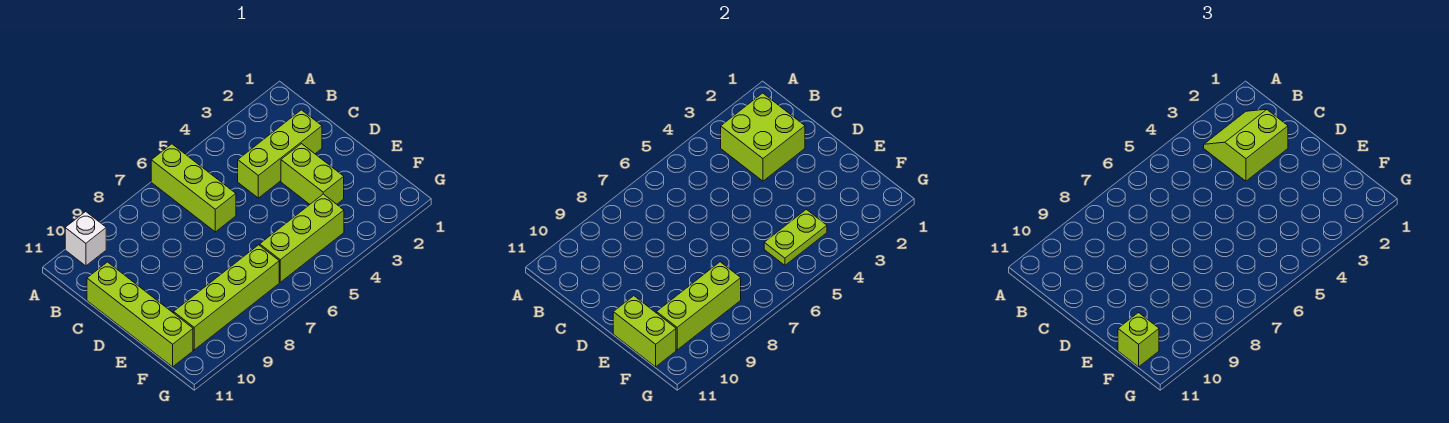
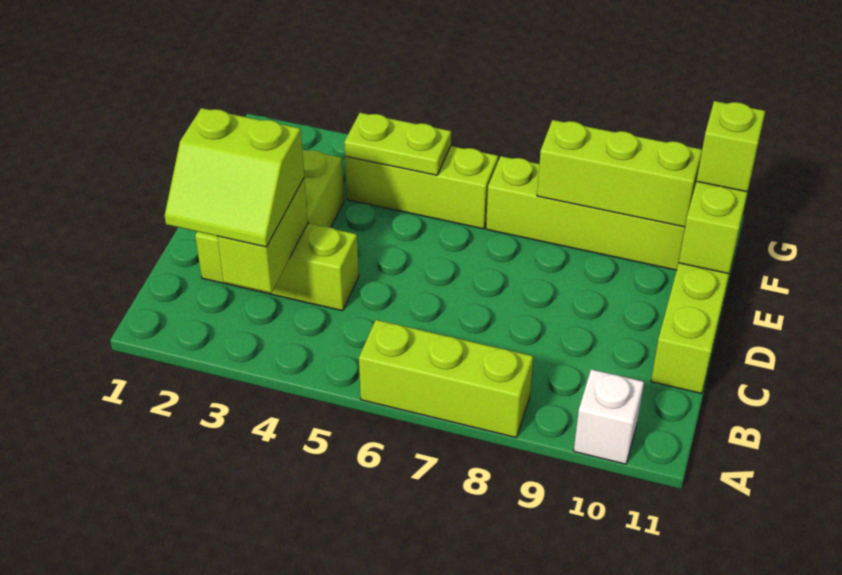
lime brick A6:C6 level 1 -> lime brick A6:A8 level 1
lime brick B2:C3 level 2 -> lime brick B3:C3 level 2

